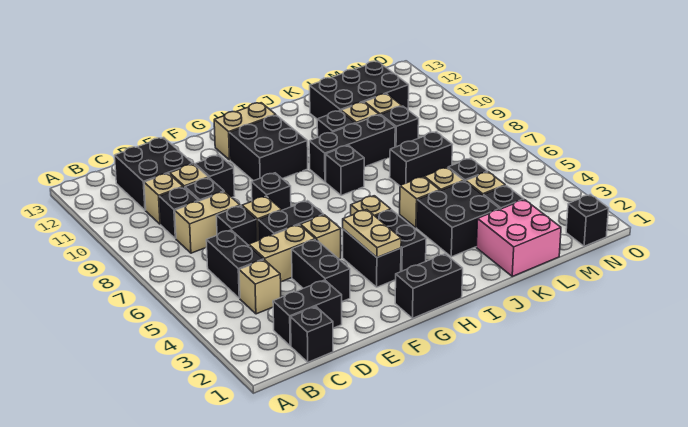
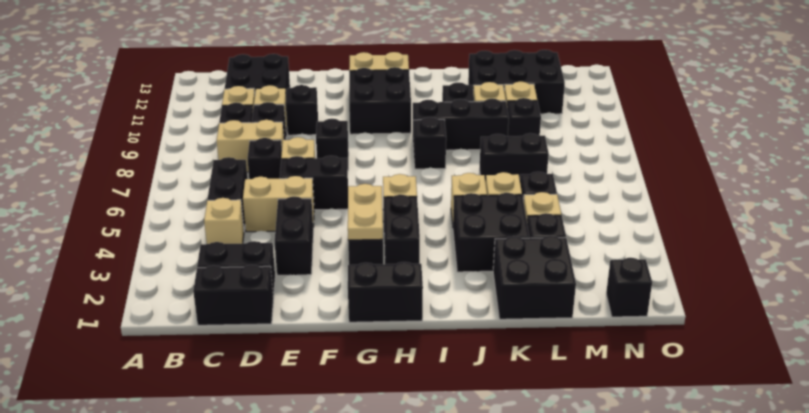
black brick C1 level 1 -> black brick C1:D1 level 1
tan brick F5 level 1 -> none
pink brick K1:L2 level 1 -> black brick K1:L2 level 1

